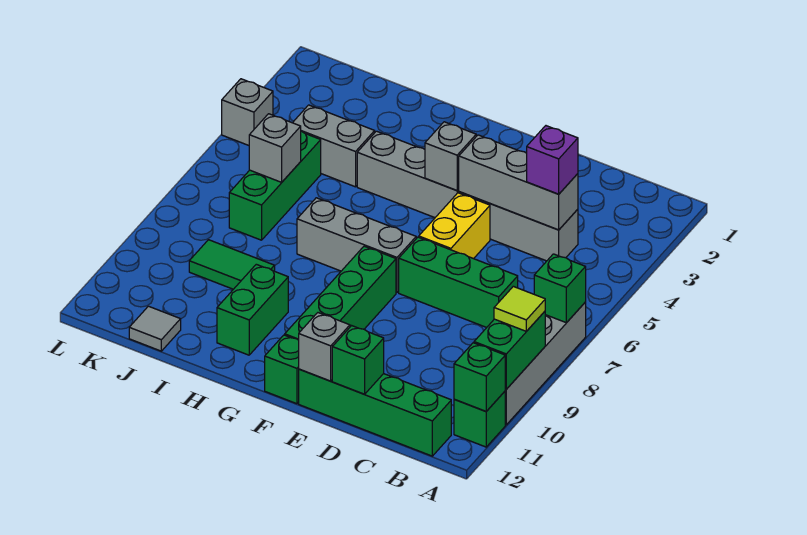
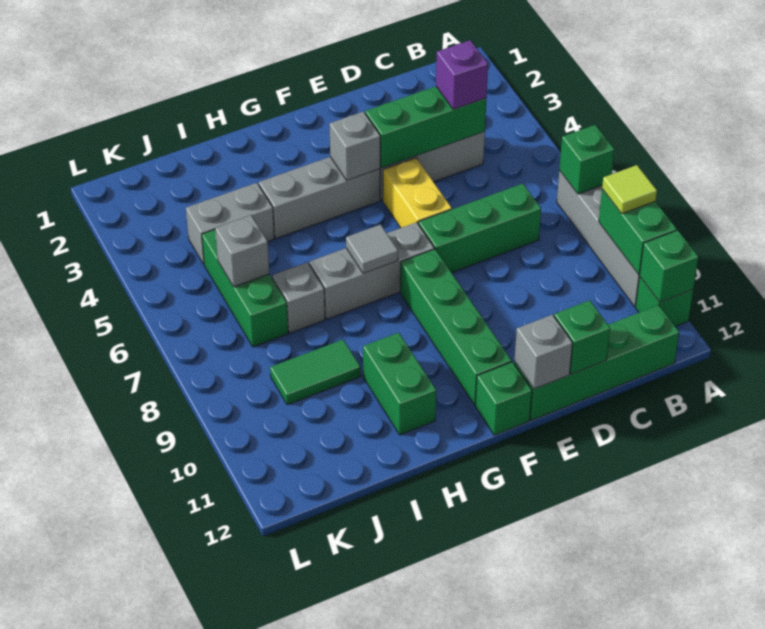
grey brick C4:E4 level 2 -> green brick C4:E4 level 2
grey tile J12 level 1 -> grey tile G7 level 2
grey brick L4 level 1 -> grey brick I7 level 1

